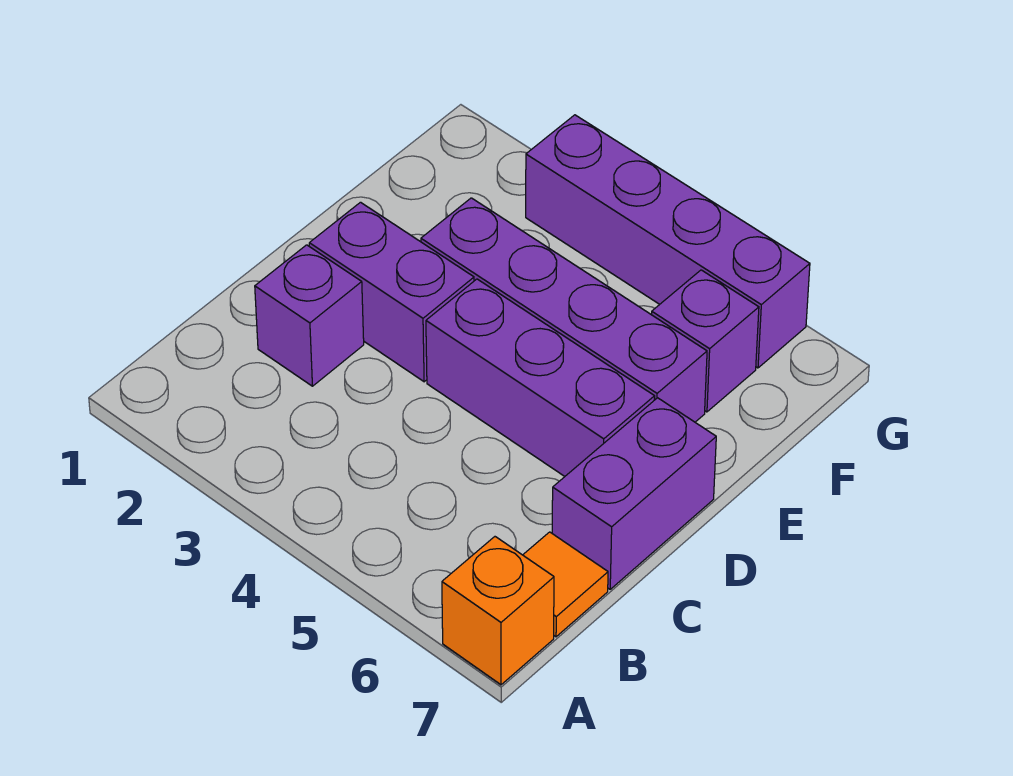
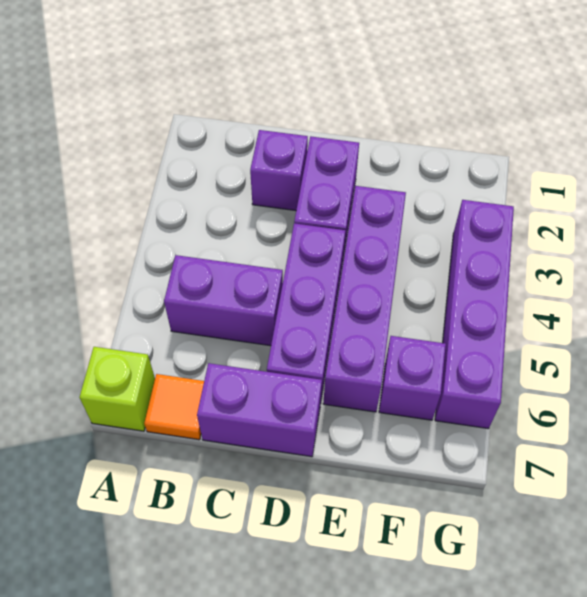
orange brick A7 level 1 -> lime brick A7 level 1
none -> purple brick B5:C5 level 1

